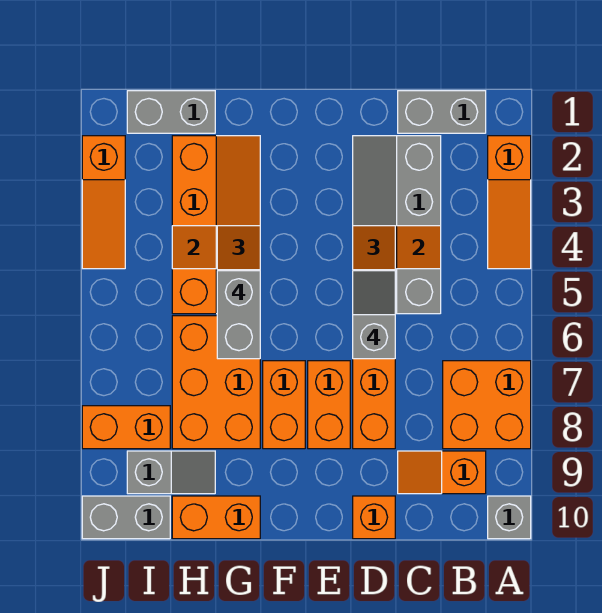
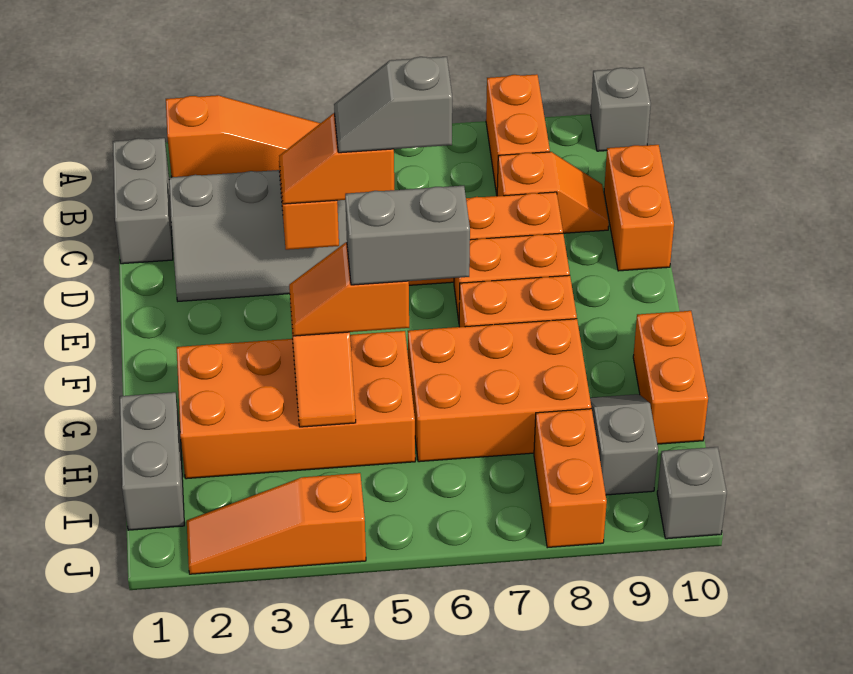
orange brick A7:B8 level 1 -> orange brick A8:B8 level 1
orange slope B9:C9 level 1 top B -> orange slope C8:C9 level 1 top 8
orange brick D10 level 1 -> orange brick C10:D10 level 1
orange slope G2:H5 level 1 top H -> orange brick G2:H5 level 1
grey brick I10:J10 level 1 -> grey brick J10 level 1
orange slope J2:J4 level 1 top 2 -> orange slope J2:J4 level 1 top 4

